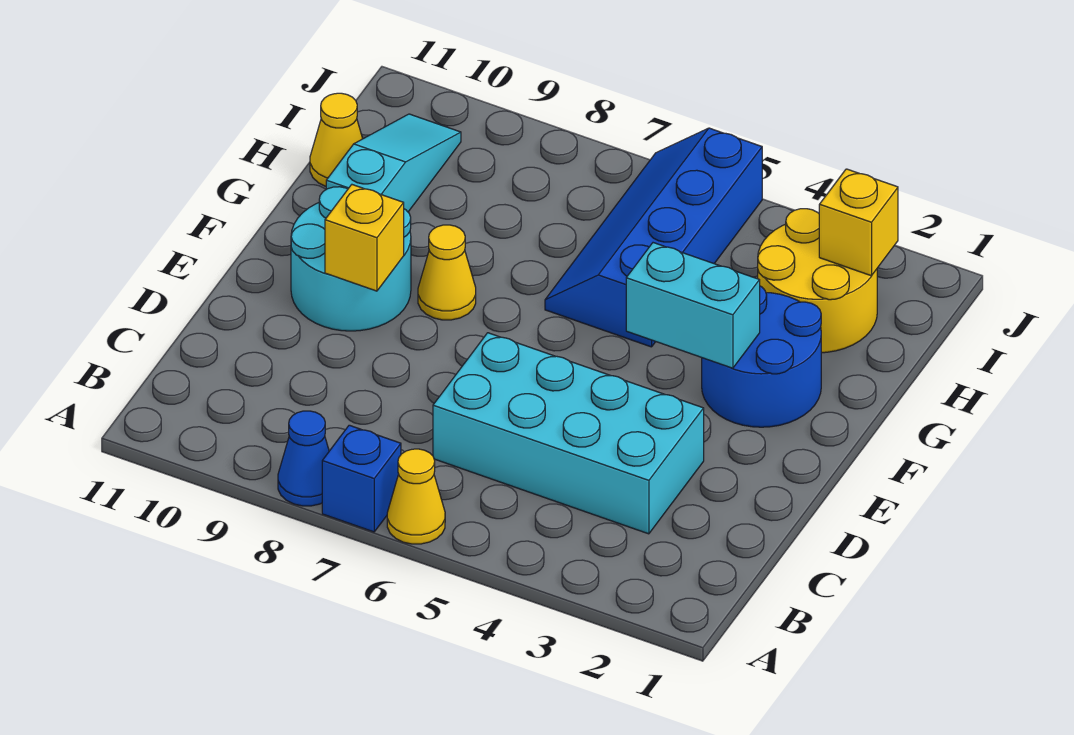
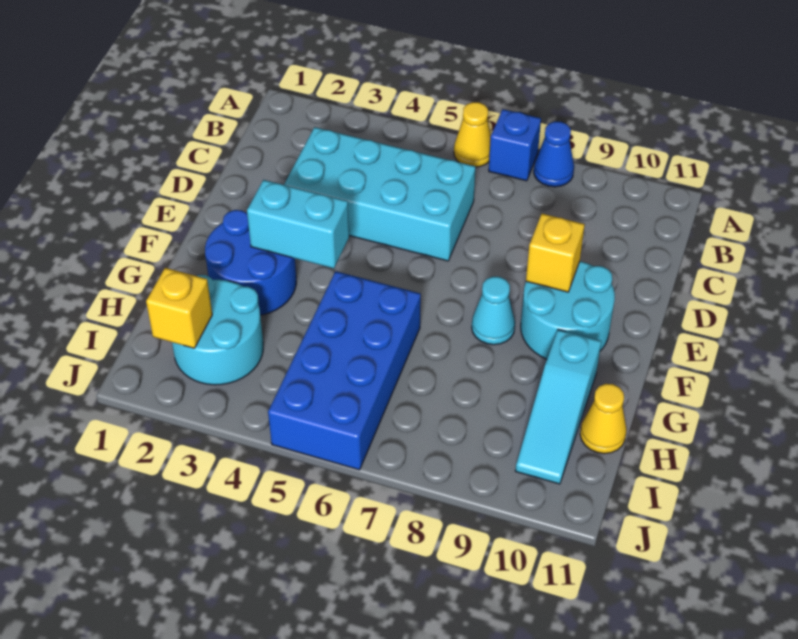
yellow cone F8 level 1 -> cyan cone F8 level 1
blue slope G5:J6 level 1 top 5 -> blue brick G5:J6 level 1
yellow round brick H2:I3 level 1 -> cyan round brick H2:I3 level 1

